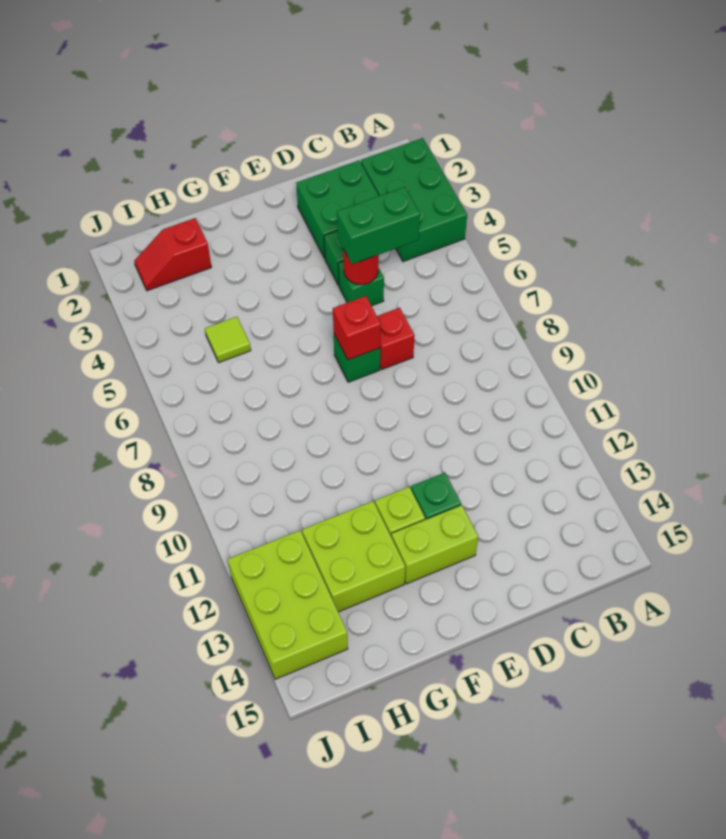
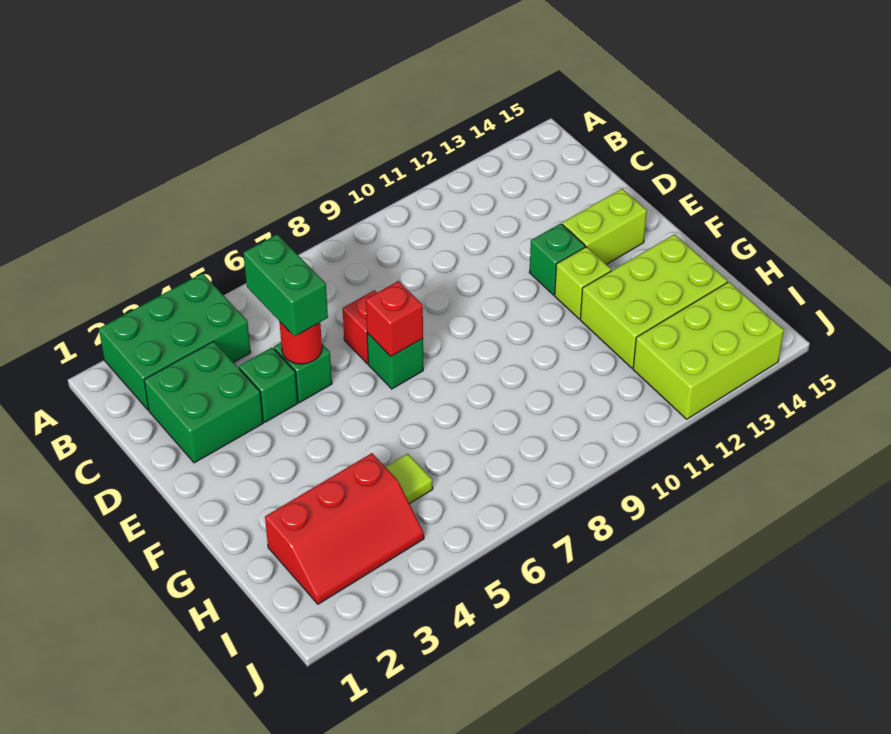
lime brick E13:F13 level 1 -> lime brick E13:E14 level 1
lime brick G12:H13 level 1 -> lime brick G12:H14 level 1
red slope H2:I2 level 1 top H -> red slope H2:I4 level 1 top H

